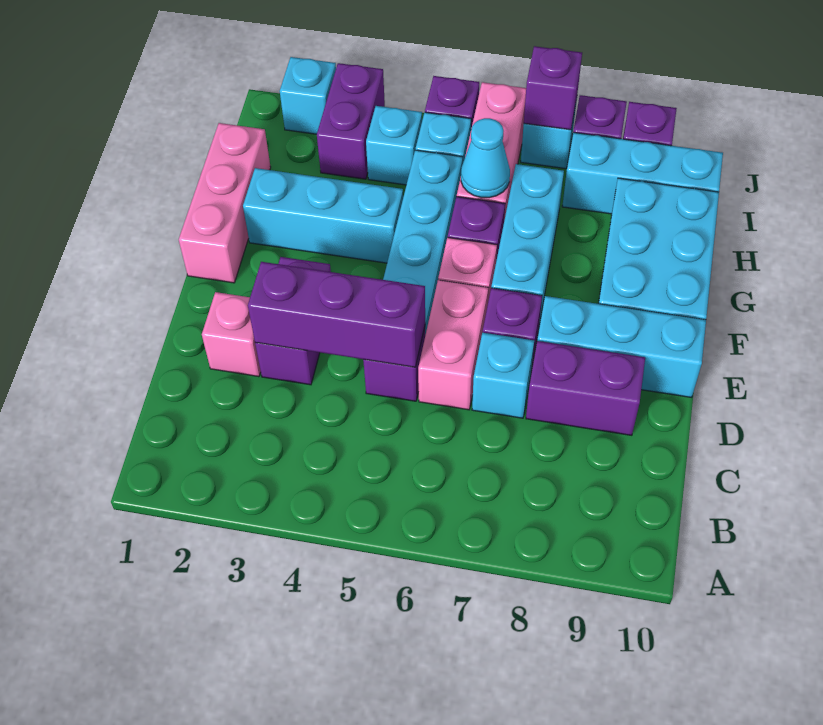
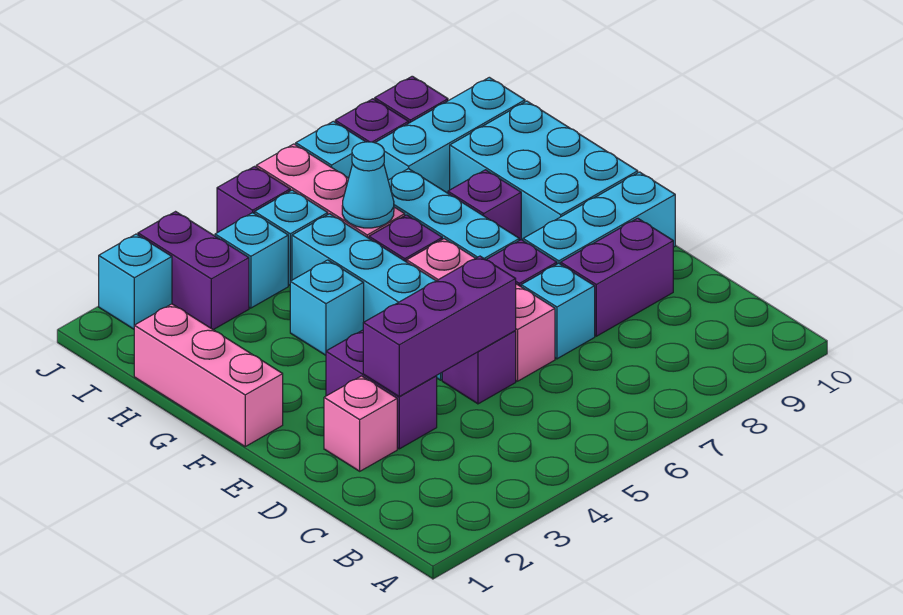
cyan brick G2:G4 level 1 -> cyan brick G4 level 1
purple brick J7 level 2 -> purple brick G8 level 1

